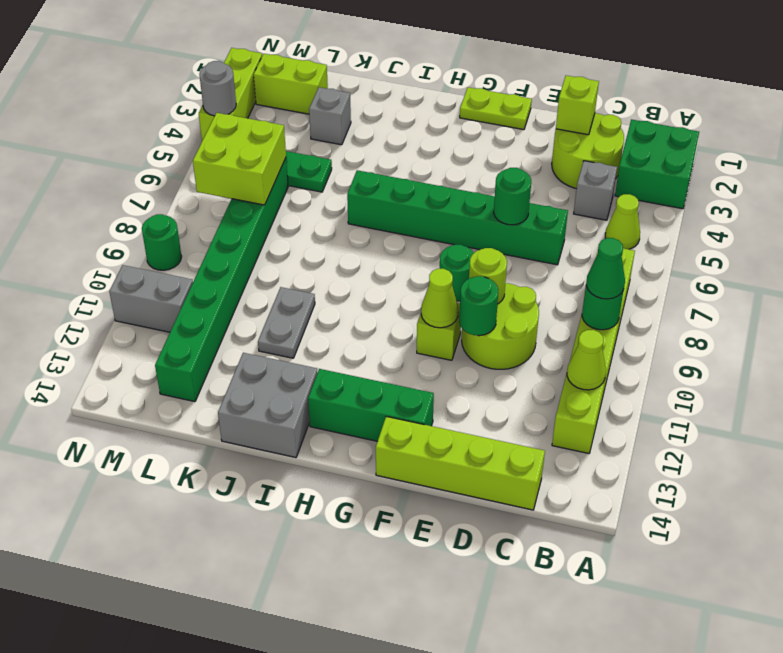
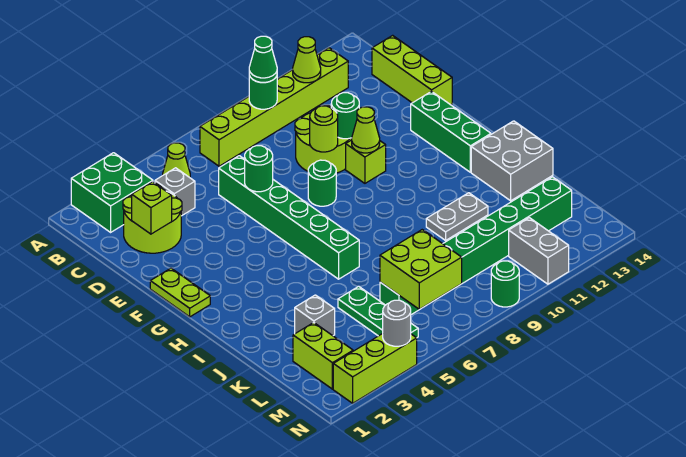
lime brick C14:F14 level 1 -> lime brick C14:E14 level 1

